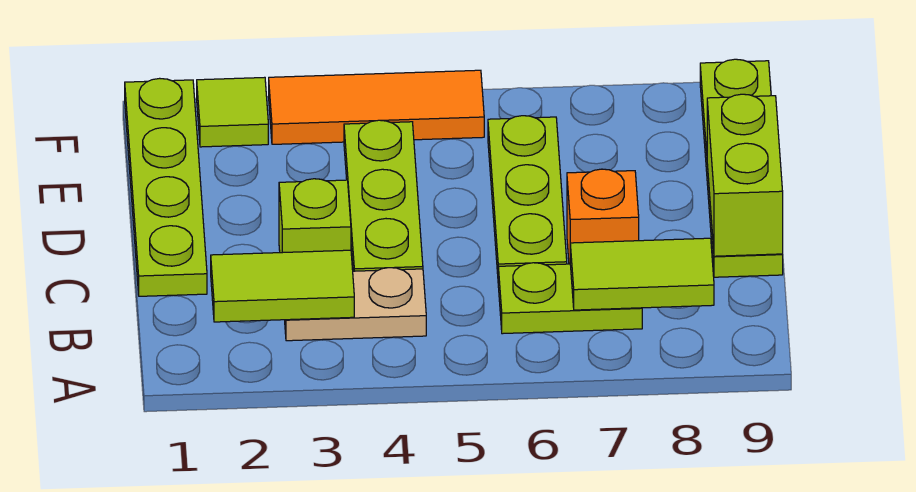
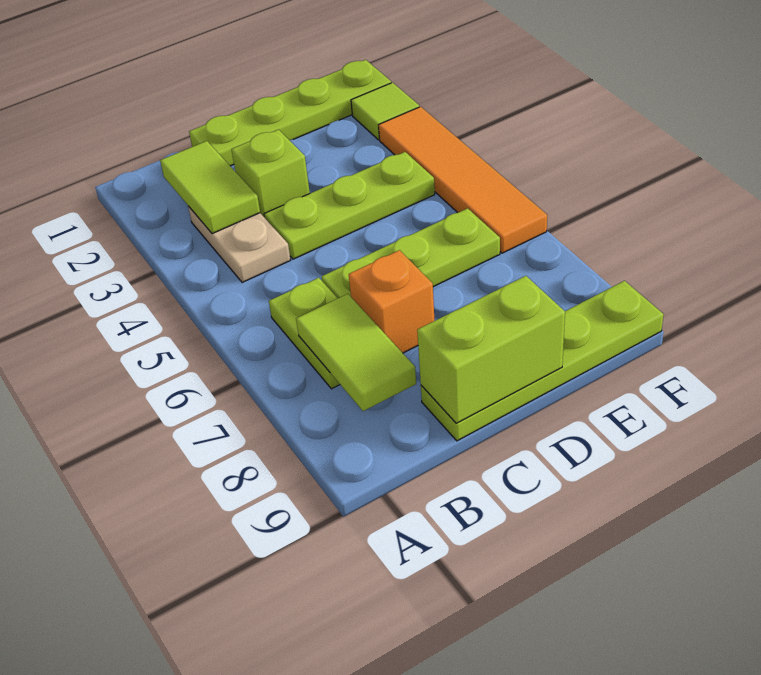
orange tile F3:F5 level 1 -> orange tile F3:F6 level 1

